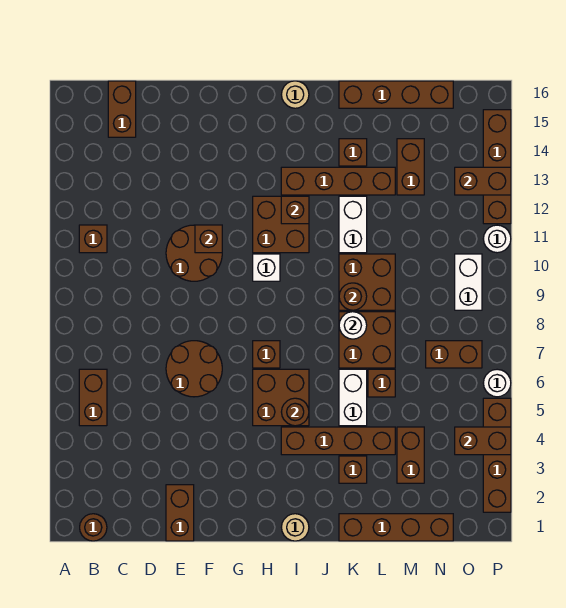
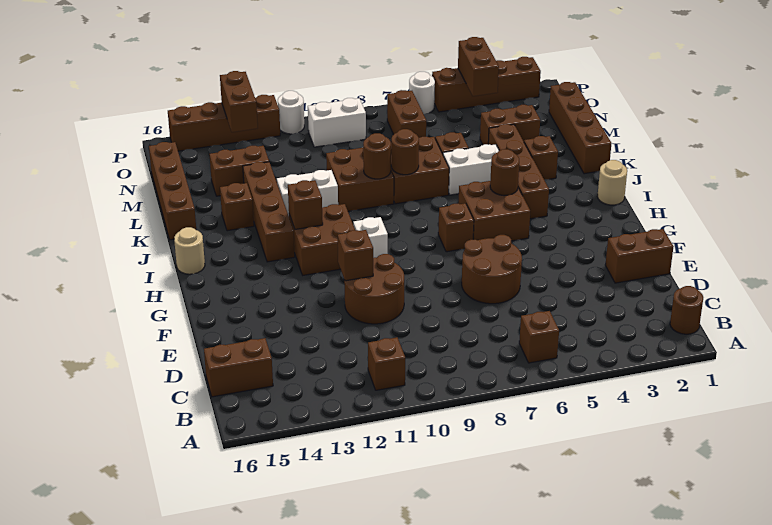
brown brick B5:B6 level 1 -> brown brick B6 level 1
white round brick K8 level 2 -> brown round brick K8 level 2

